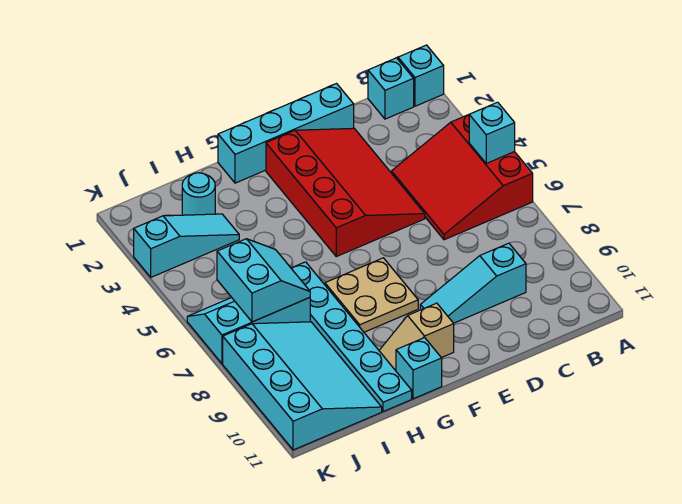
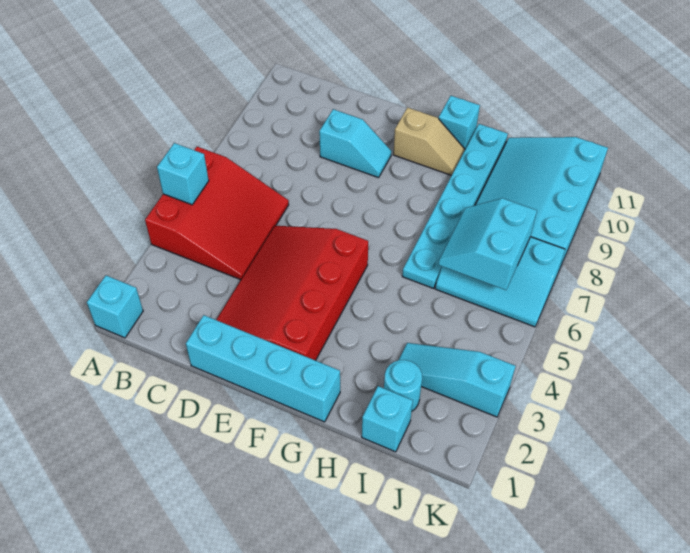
cyan brick B1 level 1 -> cyan brick I1 level 1
cyan slope C9:E9 level 1 top C -> cyan slope D9:E9 level 1 top D
tan plate F7:G8 level 1 -> none

